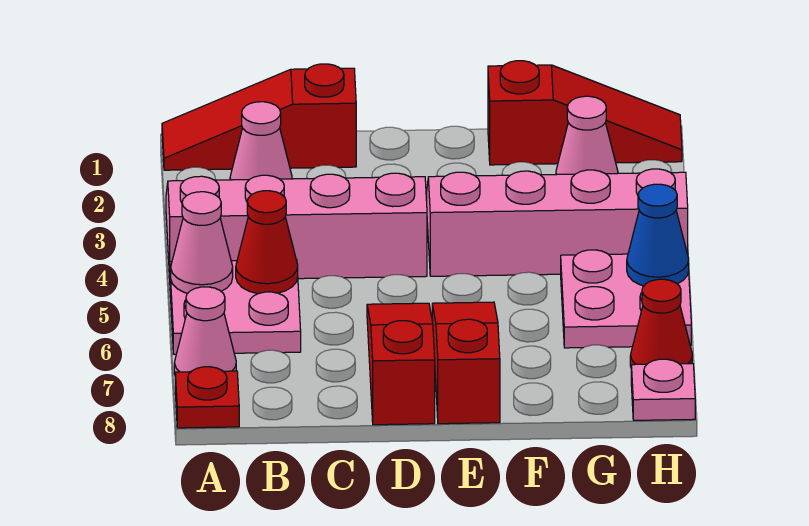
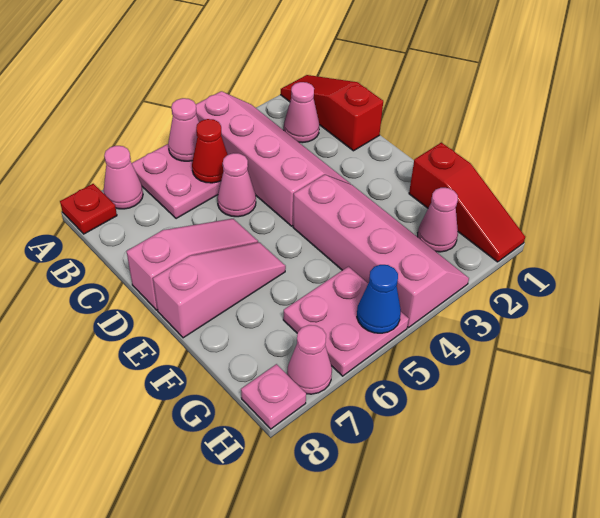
none -> pink cone C5 level 1
red slope D6:D8 level 1 top 8 -> pink slope D6:D8 level 1 top 8
red slope E6:E8 level 1 top 8 -> pink slope E6:E8 level 1 top 8
red cone H7 level 1 -> pink cone H7 level 1

